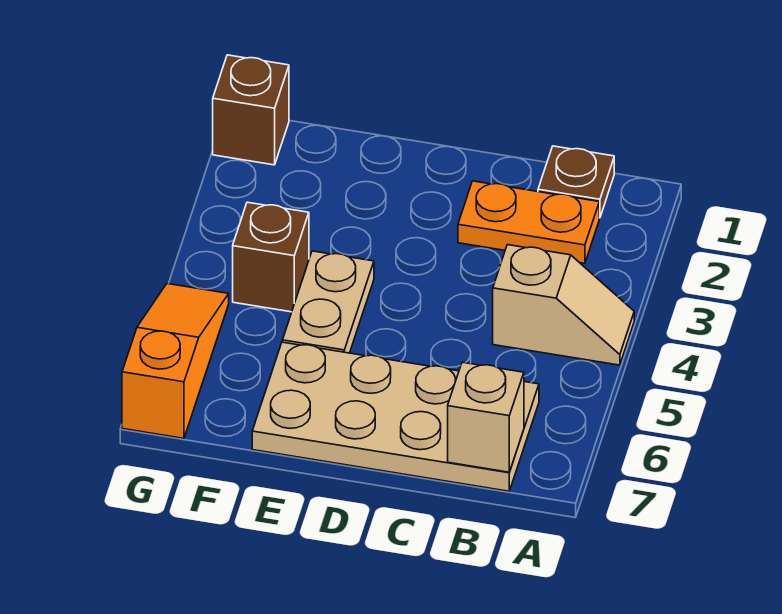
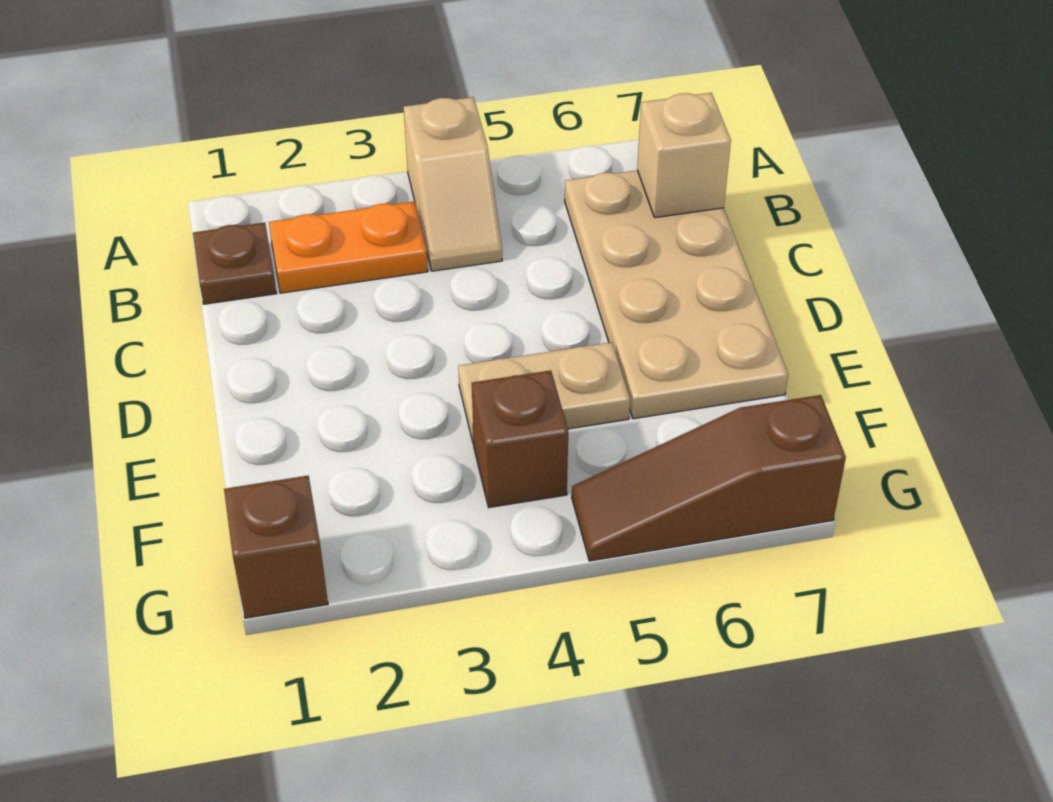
tan slope A4:B4 level 1 top B -> tan slope A4:B4 level 1 top A
orange plate B2:C2 level 1 -> orange plate B2:B3 level 1
orange slope G5:G7 level 1 top 7 -> brown slope G5:G7 level 1 top 7

